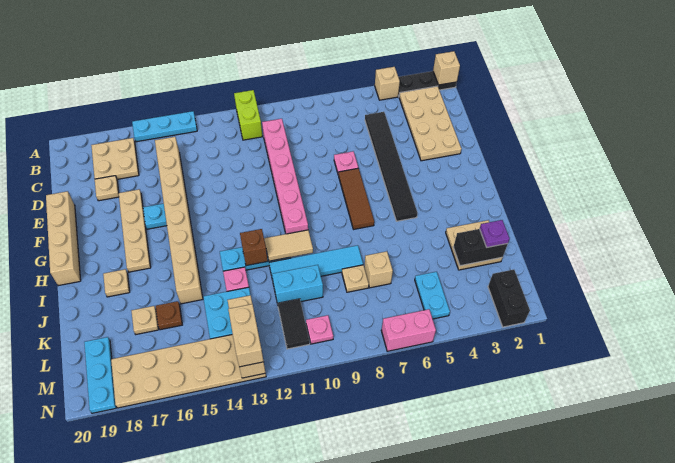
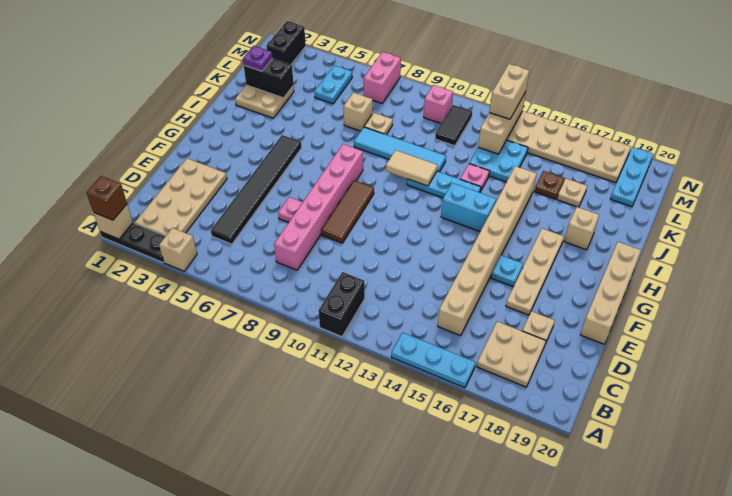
lime brick A11:B11 level 1 -> black brick A11:B11 level 1
pink brick C10:H10 level 1 -> pink brick C8:H8 level 1
brown tile F7:H7 level 1 -> brown tile E9:G9 level 1
brown brick I12 level 2 -> brown brick A1 level 3
tan plate I18 level 1 -> tan brick I18 level 1
cyan brick K10:K11 level 1 -> cyan brick H13:H14 level 1
pink plate M10 level 1 -> pink brick M10 level 1
pink brick N6:N7 level 1 -> pink brick M7:N7 level 1

